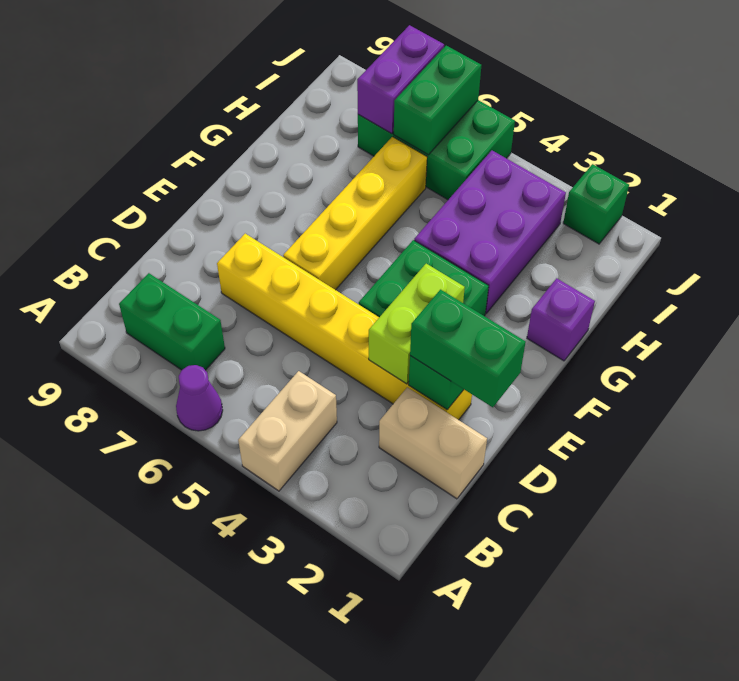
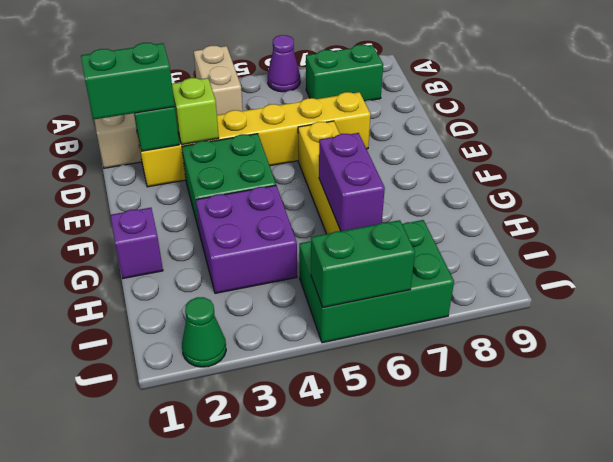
lime brick D3:E3 level 2 -> lime brick D3 level 2
purple brick G3:I4 level 1 -> purple brick G3:H4 level 1
green brick I6:J6 level 2 -> green brick J5:J6 level 2
purple brick I7:J7 level 2 -> purple brick G6:H6 level 2
green brick J2 level 1 -> green cone J2 level 1

